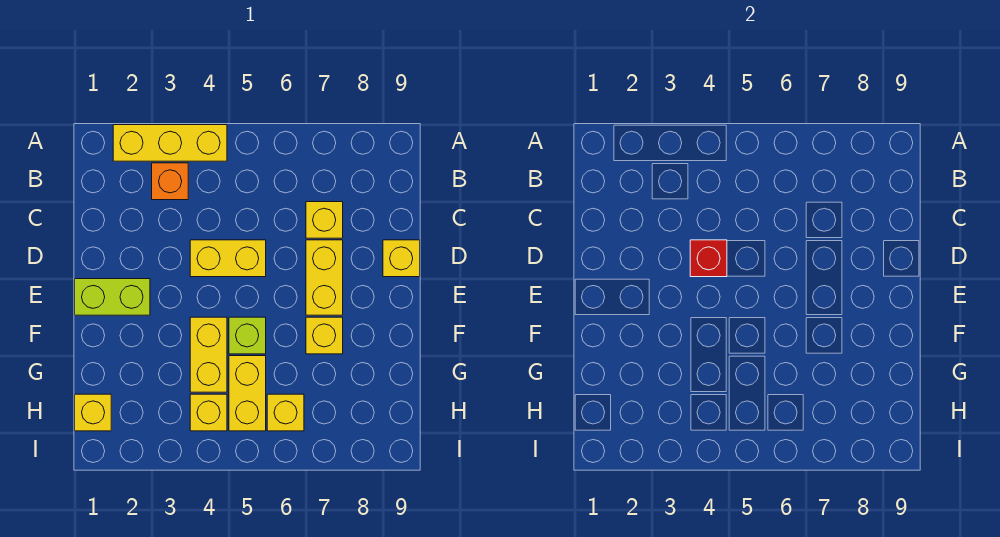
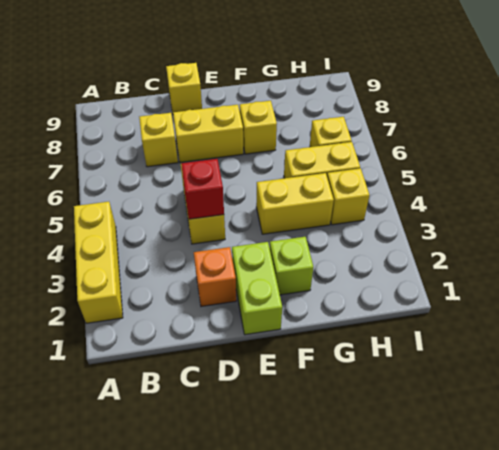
orange brick B3 level 1 -> orange brick D2 level 1
lime brick F5 level 1 -> lime brick F2 level 1
yellow brick H1 level 1 -> none

